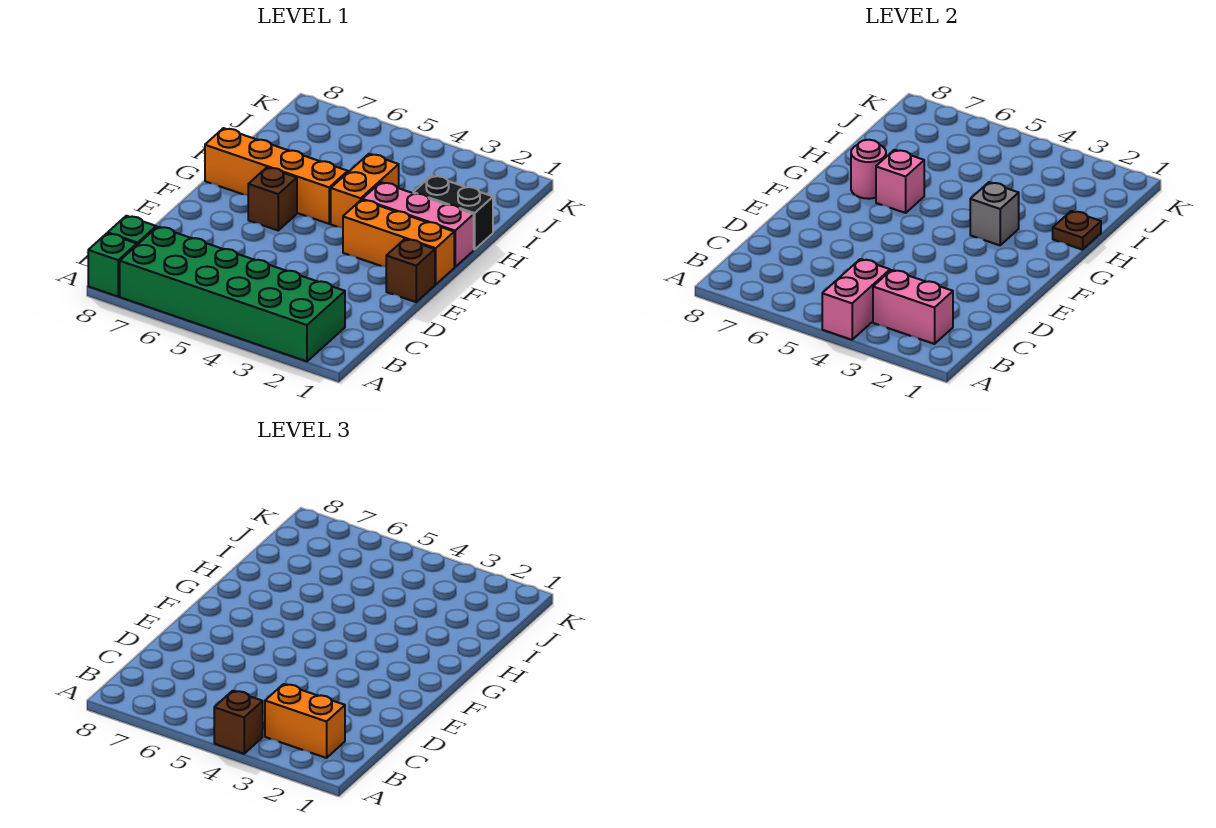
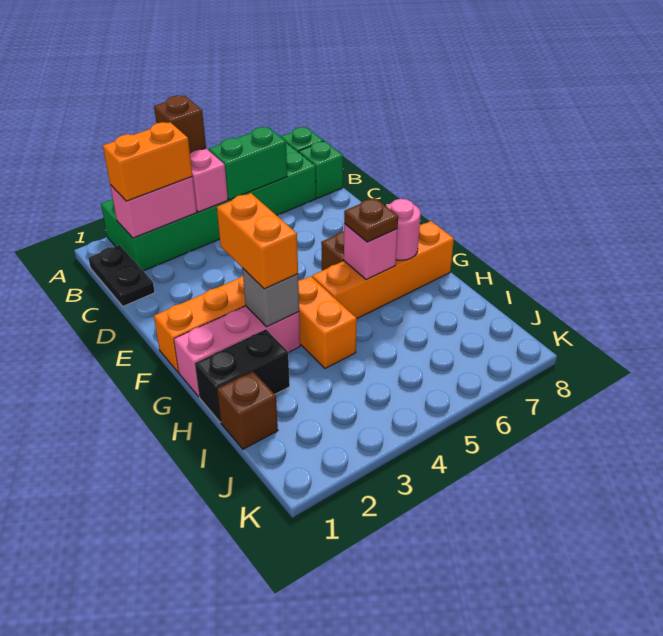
none -> black plate B1:C1 level 1
none -> green brick B5:B6 level 2
brown brick E1 level 1 -> brown brick I1 level 1
none -> orange brick F3:G3 level 3
brown plate H1 level 2 -> brown plate G6 level 3

